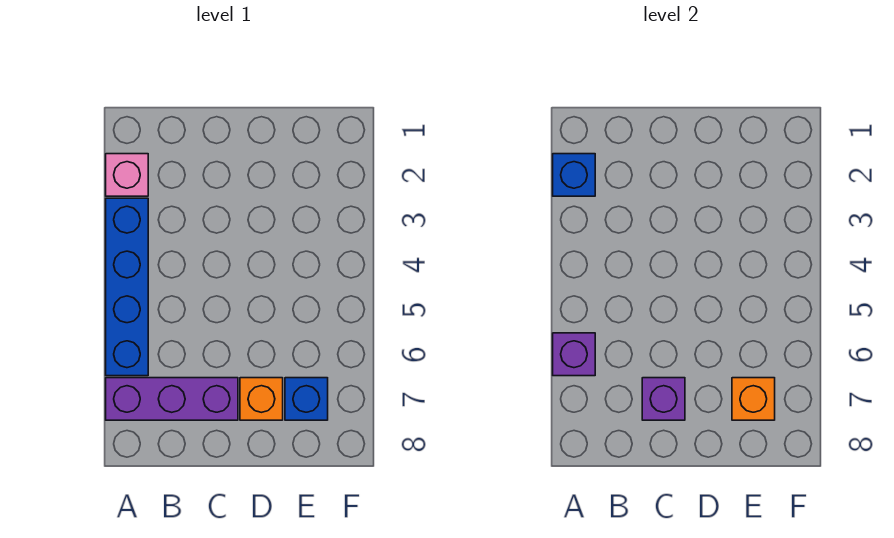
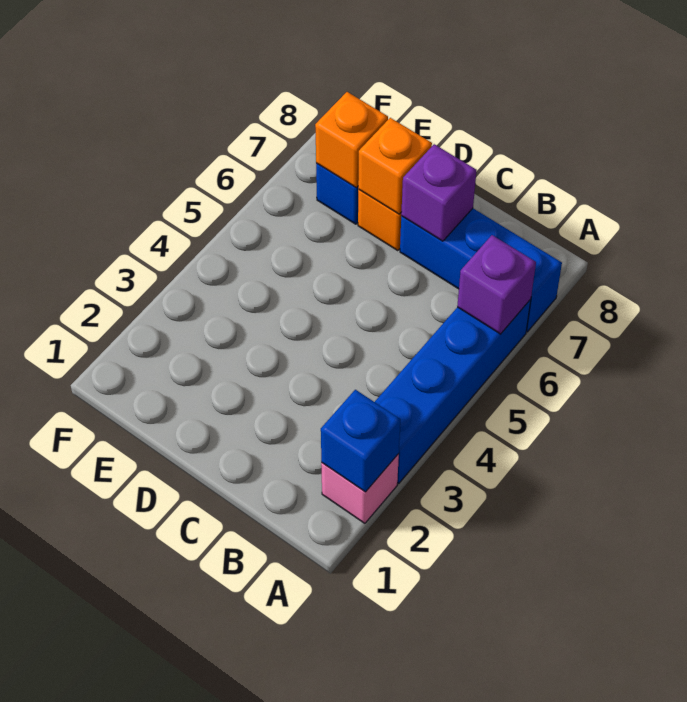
purple brick A7:C7 level 1 -> blue brick A7:C7 level 1
none -> orange brick D7 level 2

